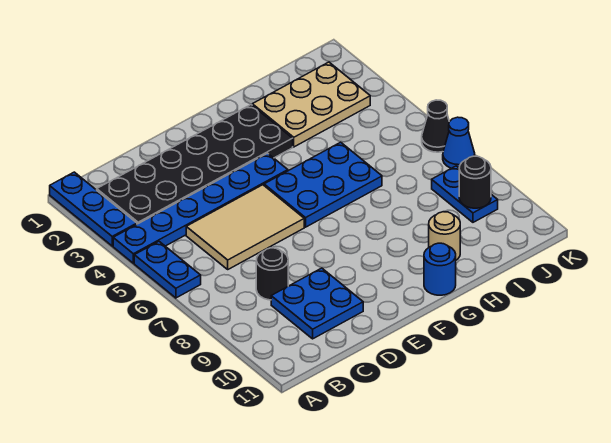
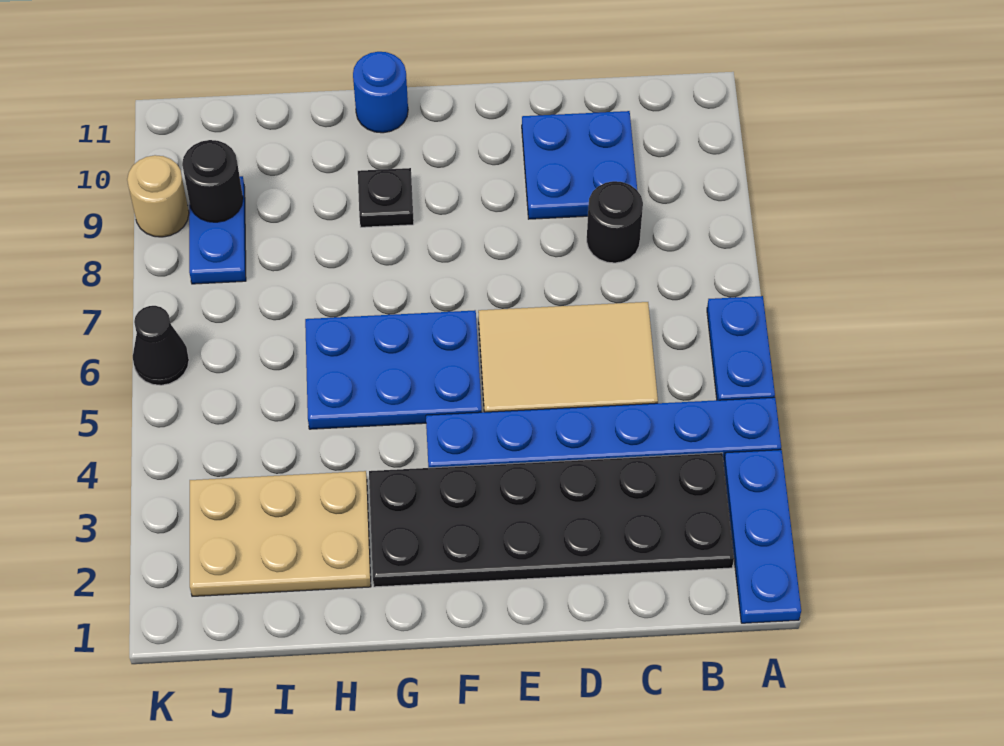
none -> black plate G9 level 1
tan round brick H10 level 1 -> tan round brick K9 level 1
blue cone K7 level 1 -> none

